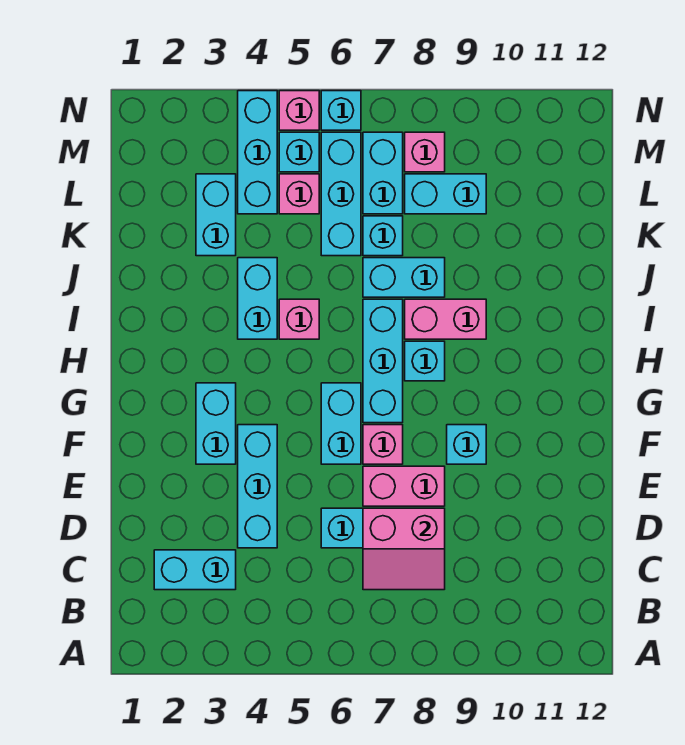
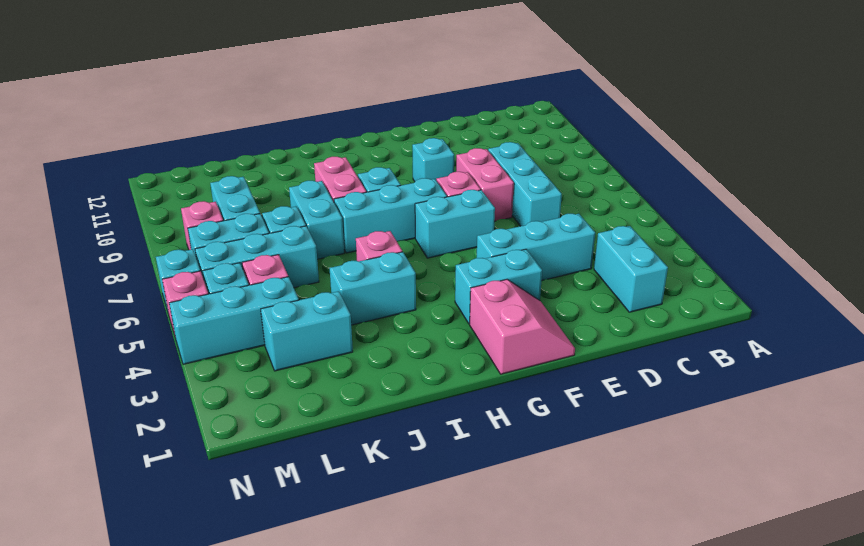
pink slope C7:D8 level 2 top D -> pink slope F1:G2 level 1 top G

